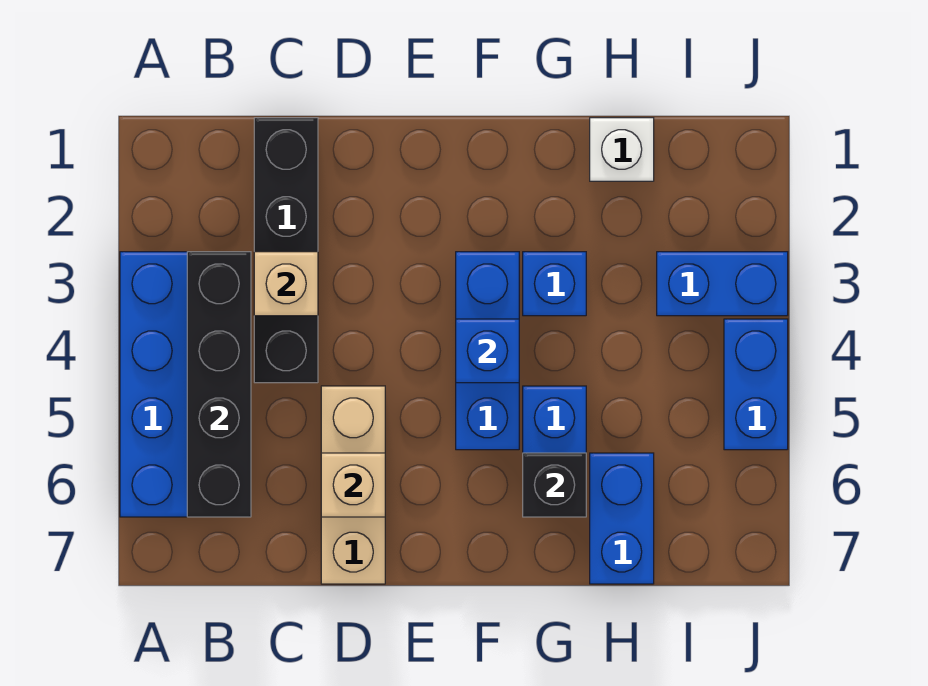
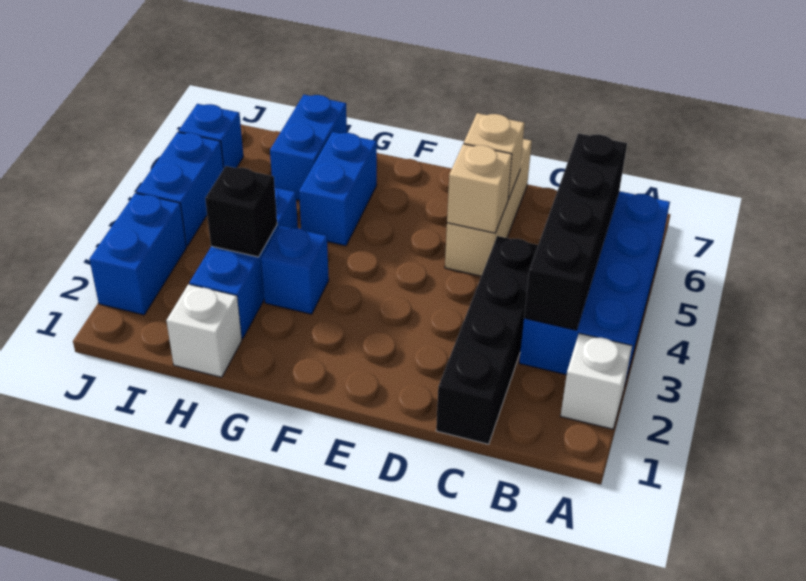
none -> white brick A2 level 1
tan brick C3 level 2 -> tan brick D5 level 2
blue brick F3:F5 level 1 -> blue brick H2:H4 level 1
blue brick F4 level 2 -> blue brick J6 level 1
black brick G6 level 2 -> black brick H3 level 2
blue brick I3:J3 level 1 -> blue brick J2:J3 level 1

